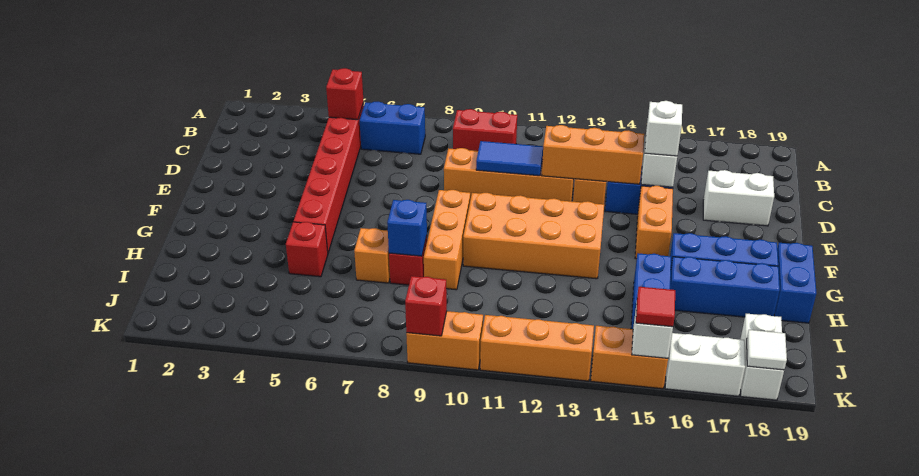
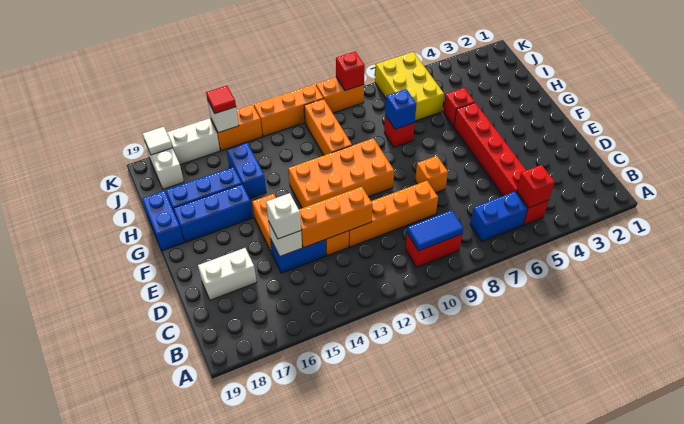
blue tile D10:D11 level 2 -> blue tile B9:B10 level 2
orange brick F9:H9 level 1 -> orange brick H11:J11 level 1
orange brick H7 level 1 -> orange brick E8 level 1
none -> yellow brick I6:K7 level 1

